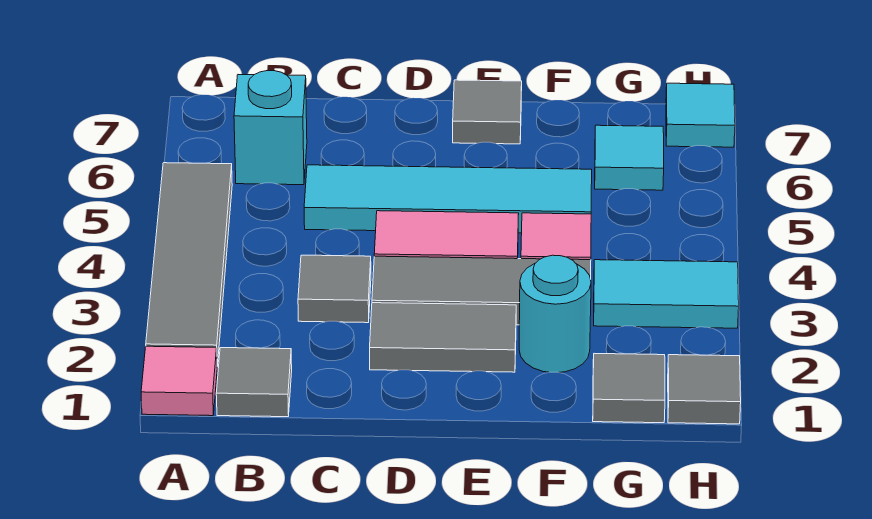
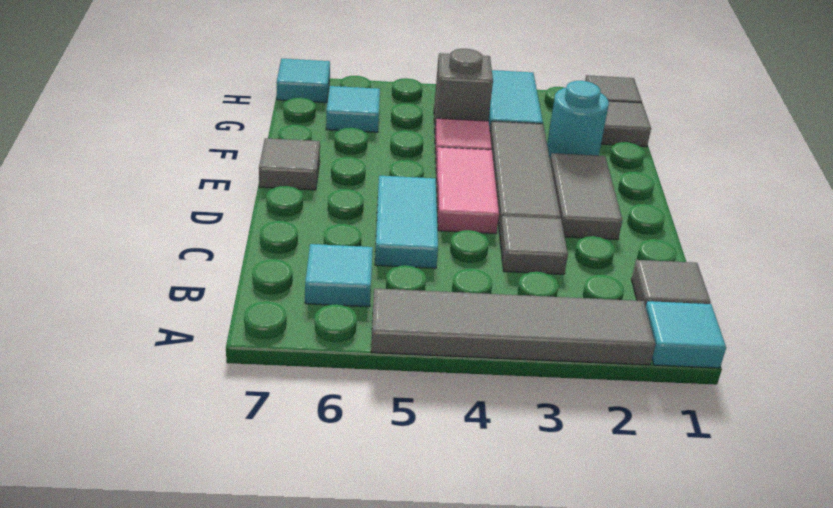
pink tile A1 level 1 -> cyan tile A1 level 1
cyan brick B6 level 1 -> cyan tile B6 level 1
cyan tile C5:F5 level 1 -> cyan tile C5:D5 level 1
none -> grey brick G4 level 1

